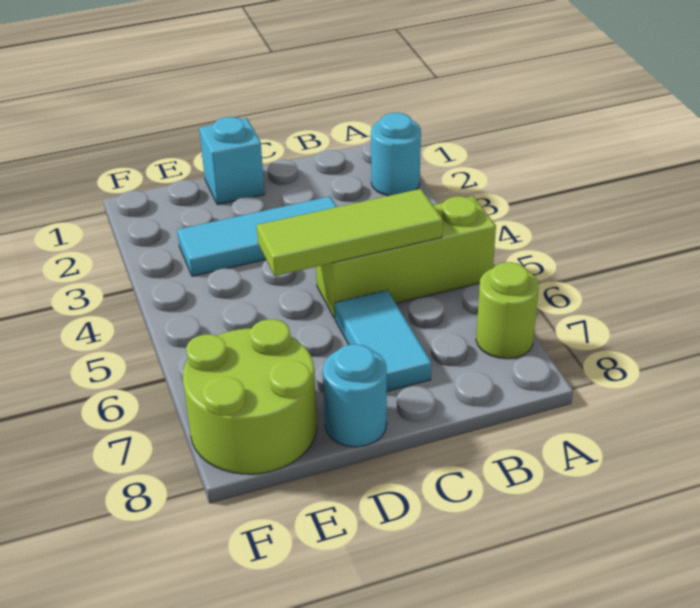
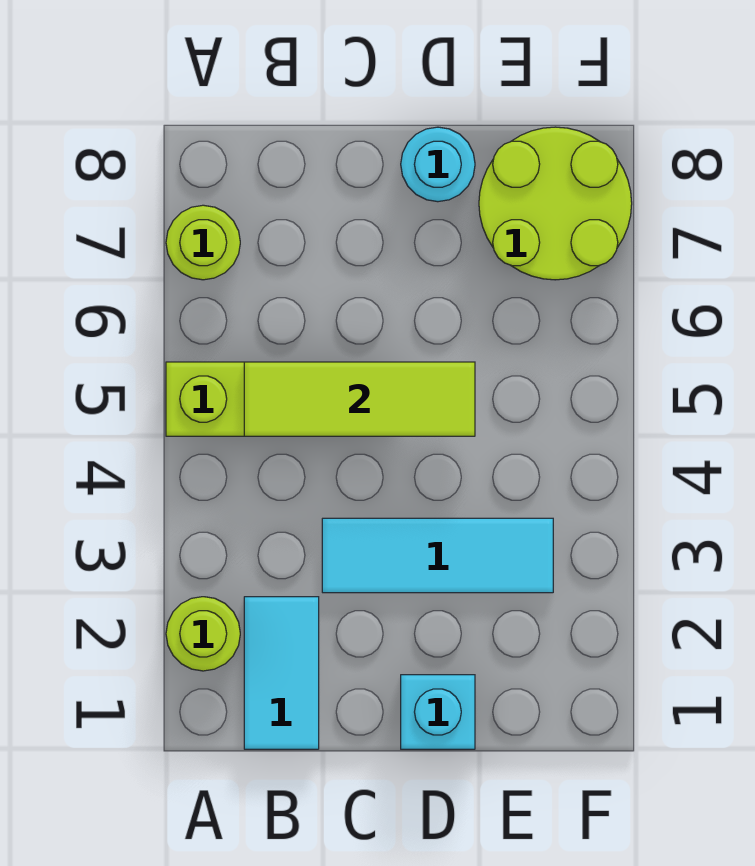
cyan round brick A2 level 1 -> lime round brick A2 level 1
cyan tile C6:C7 level 1 -> cyan tile B1:B2 level 1

